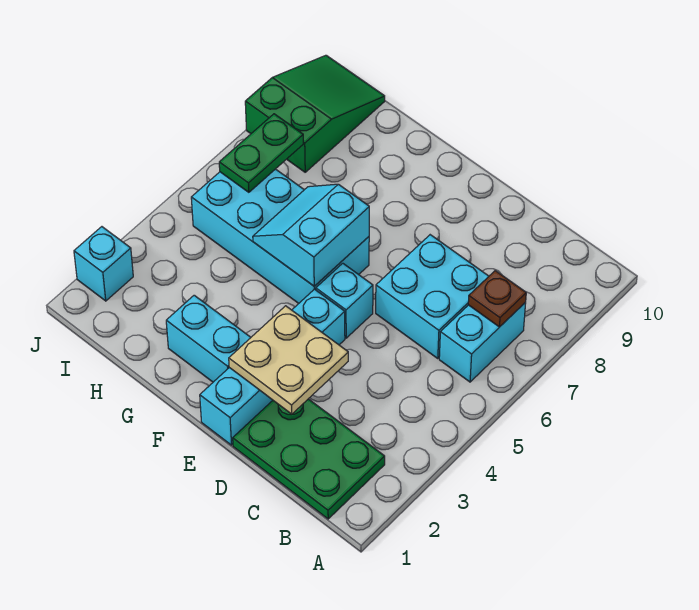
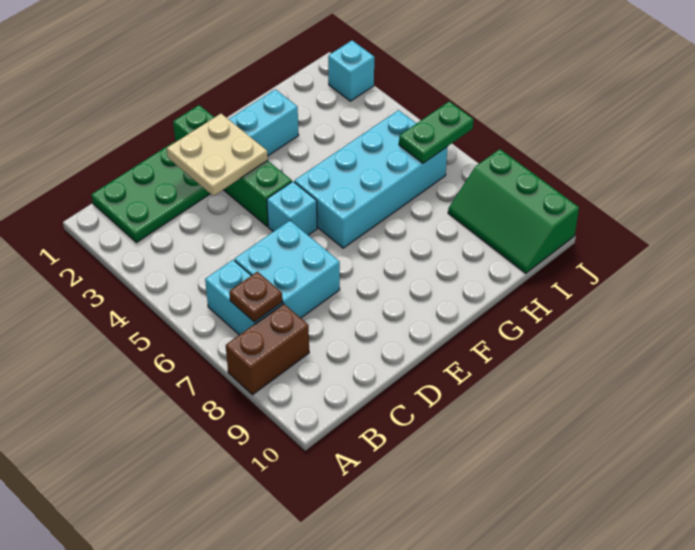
none -> brown brick A8:B8 level 1
cyan brick E1:E4 level 1 -> green brick E1:E4 level 1
cyan slope F5:G6 level 2 top F -> none
green plate I6:I7 level 2 -> green plate I6:J6 level 2
green slope I8:J10 level 1 top 8 -> green slope I8:J10 level 1 top J

